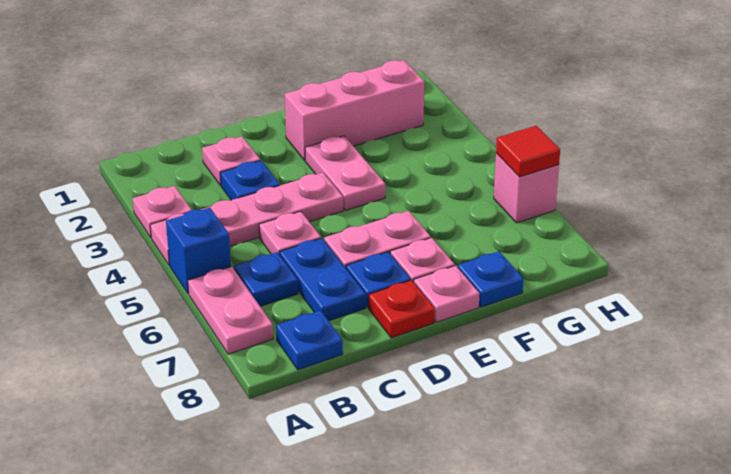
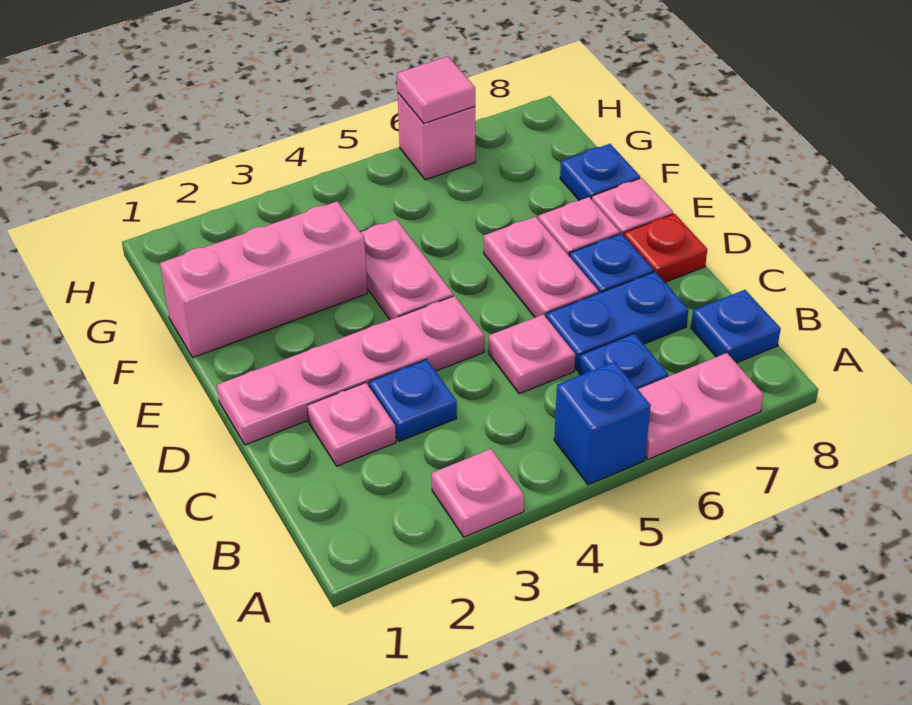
pink plate A4:D4 level 1 -> pink plate D1:D4 level 1
pink brick E2:G2 level 1 -> pink brick F1:F3 level 1
pink plate E3:E4 level 1 -> pink plate E4:F4 level 1
red tile H6 level 2 -> pink tile H6 level 2

